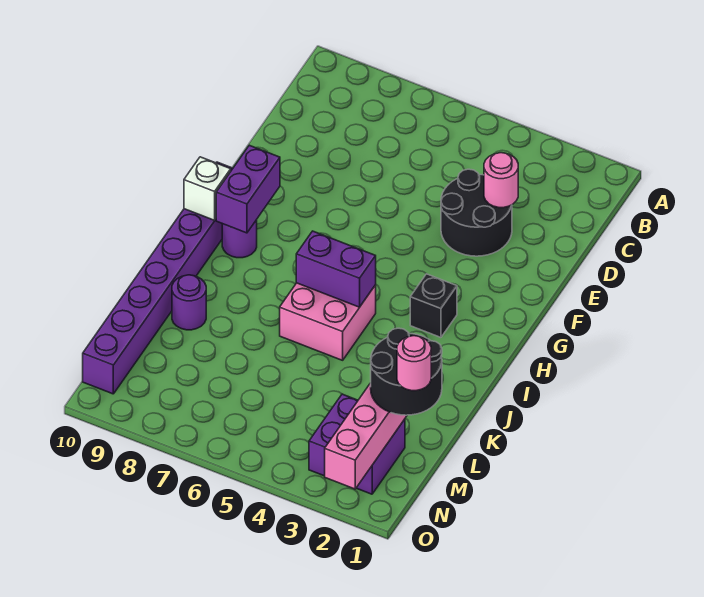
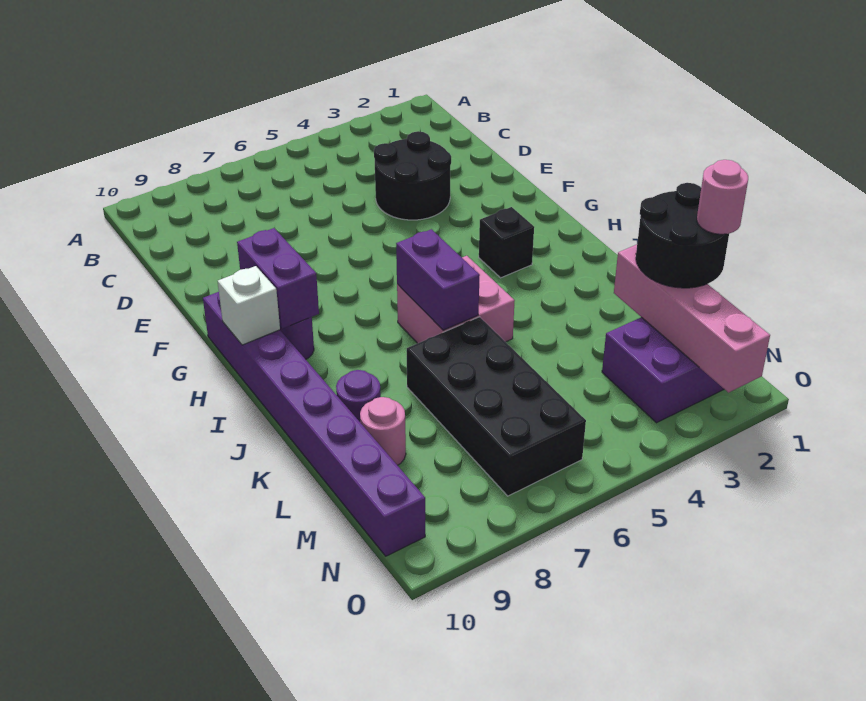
pink round brick D3 level 2 -> pink round brick L9 level 1
purple brick I5:I6 level 2 -> purple brick I6:J6 level 2
none -> black brick K6:N7 level 1

